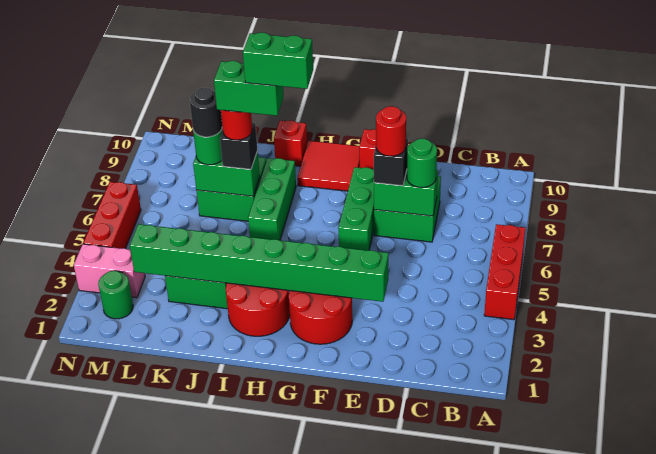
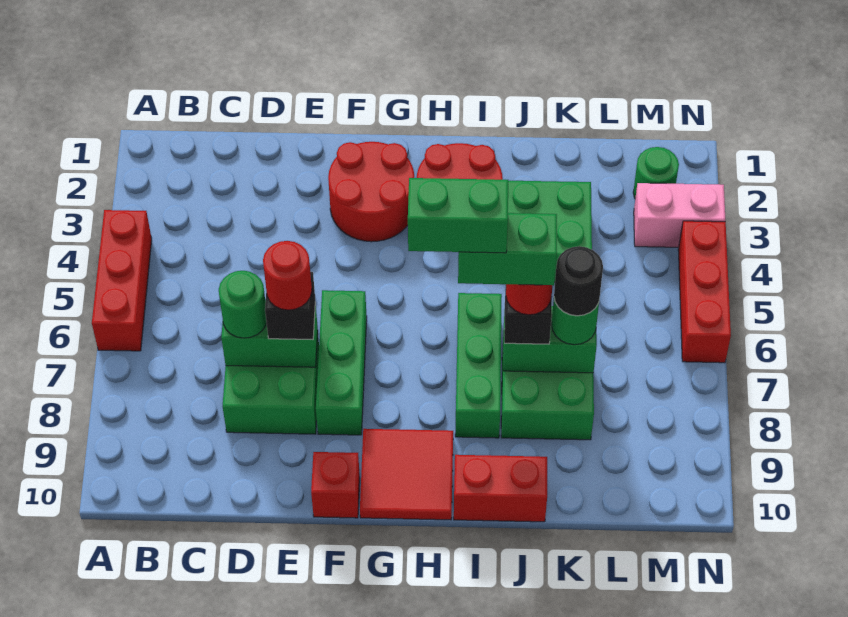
green brick E3:L3 level 2 -> none
red brick I10 level 1 -> red brick I10:J10 level 1

